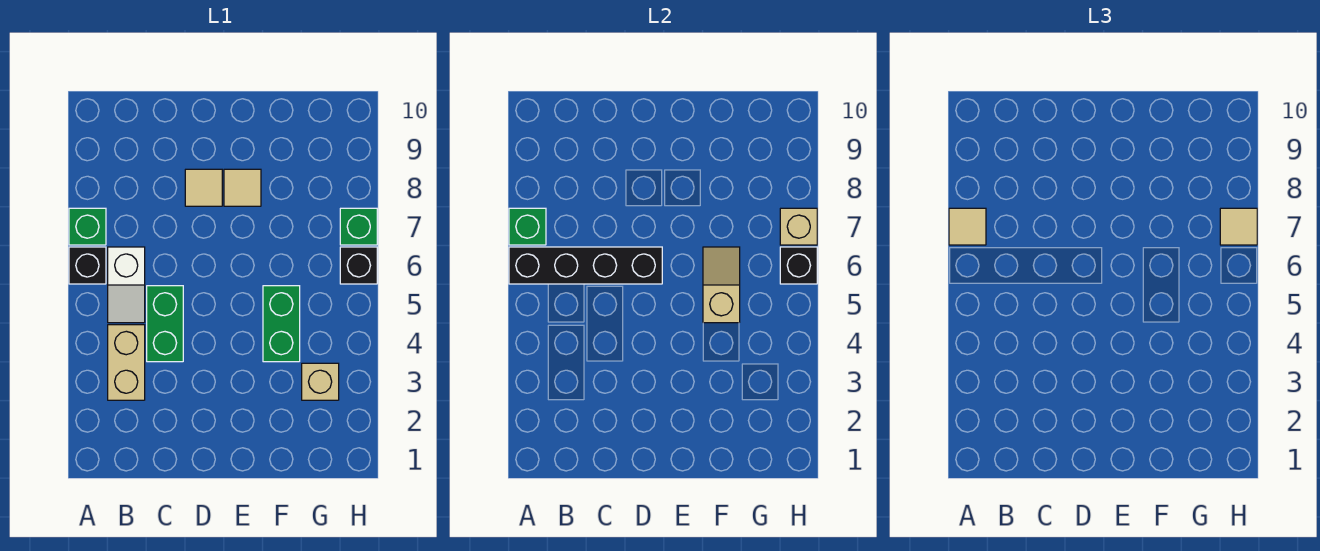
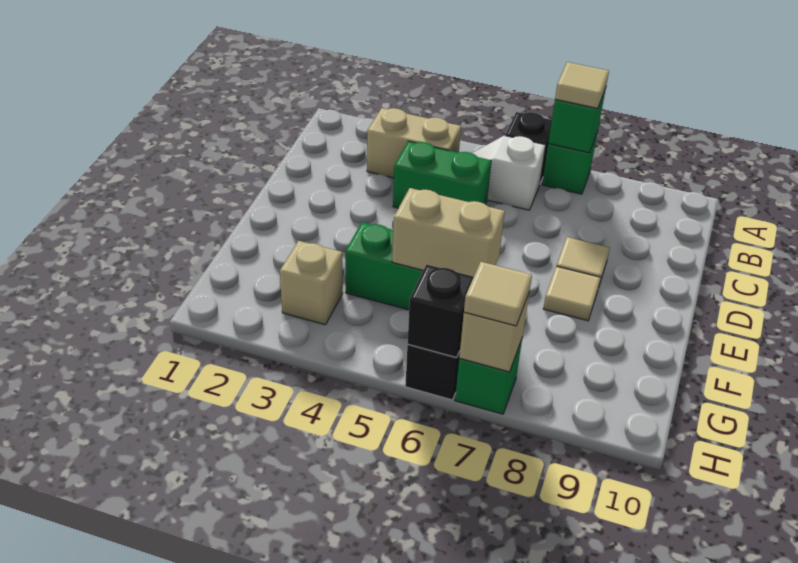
black brick A6:D6 level 2 -> none
tan slope F5:F6 level 2 top 5 -> tan brick F5:F6 level 2

